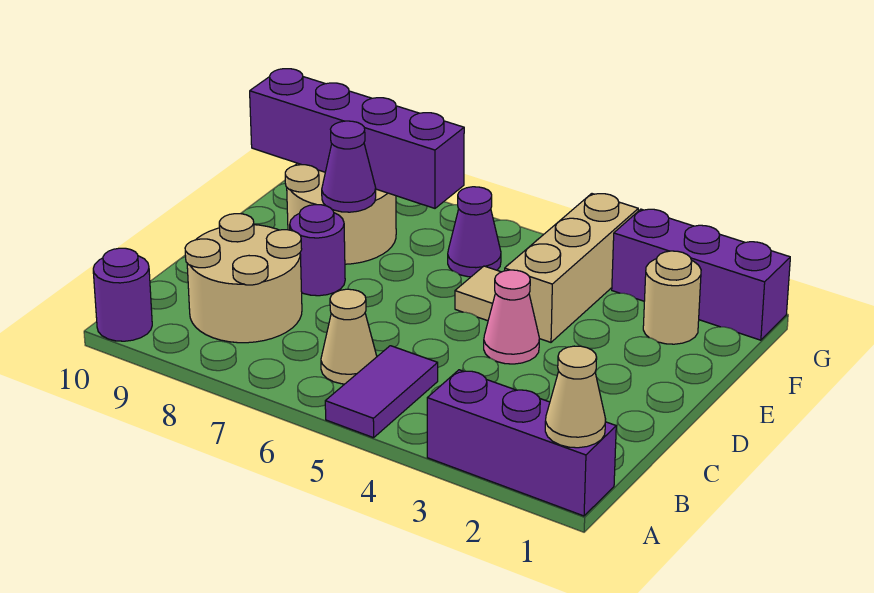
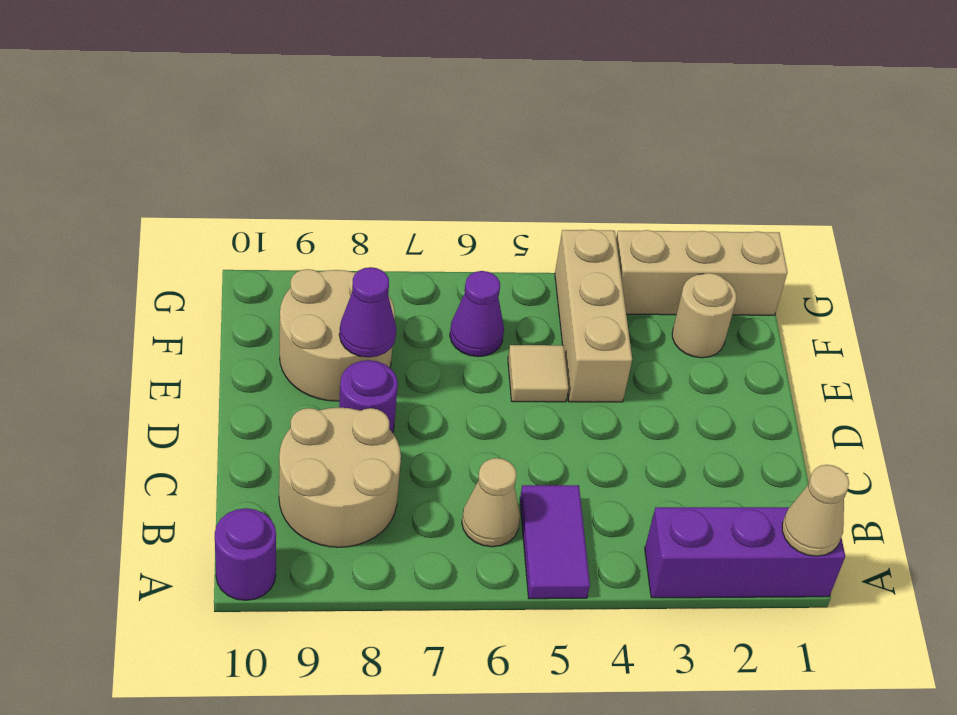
pink cone D4 level 1 -> none
purple brick F7:F10 level 2 -> none
purple brick G1:G3 level 1 -> tan brick G1:G3 level 1

